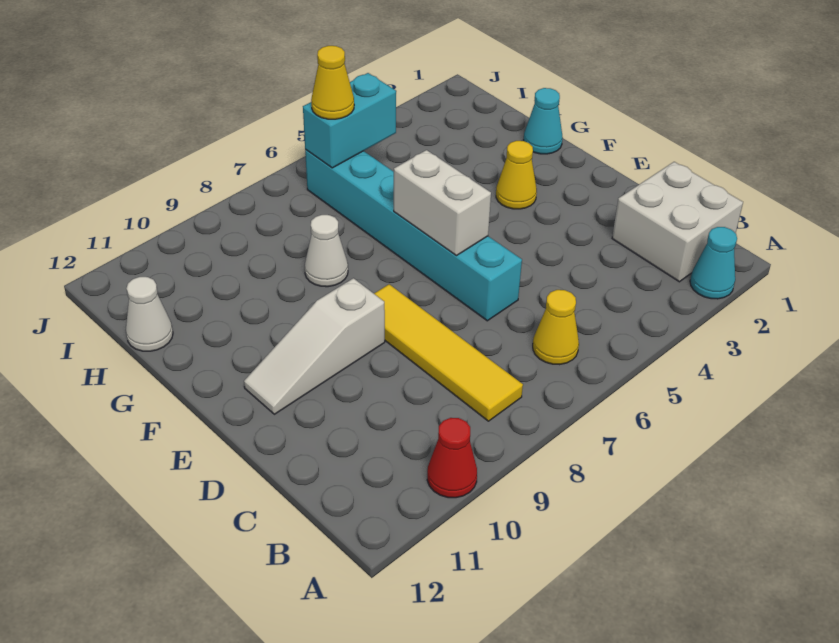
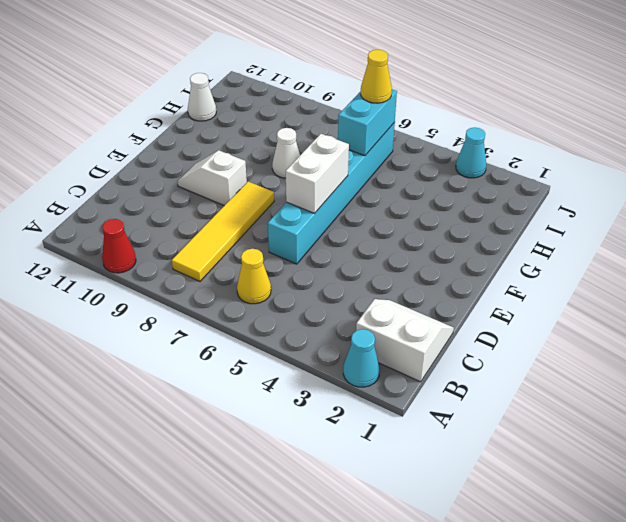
white brick B1:C2 level 1 -> white slope B1:C2 level 1 top B
white slope E9:E11 level 1 top 9 -> white slope E9:E10 level 1 top 9
yellow cone F3 level 1 -> none
cyan cone G1 level 1 -> cyan cone J3 level 1
cyan brick I5:I6 level 2 -> cyan brick H6:I6 level 2

